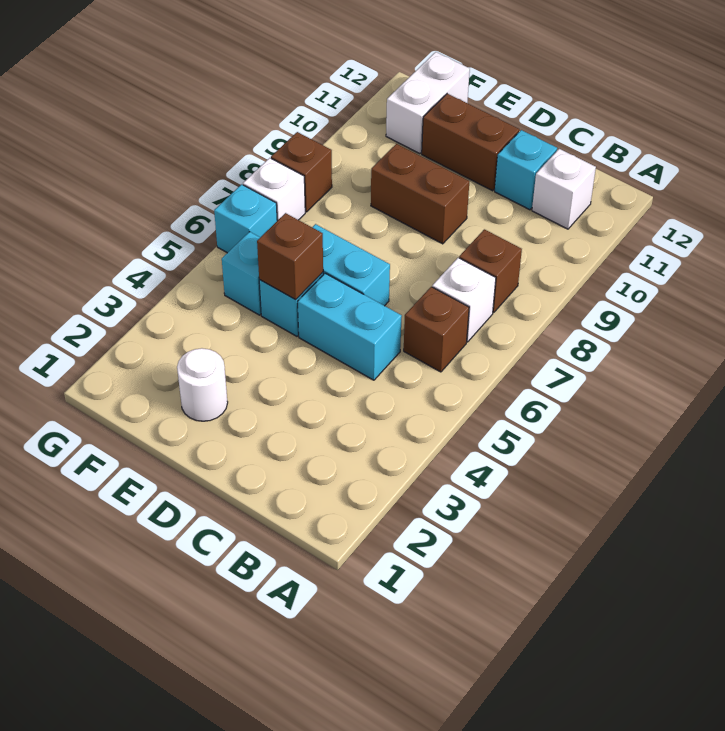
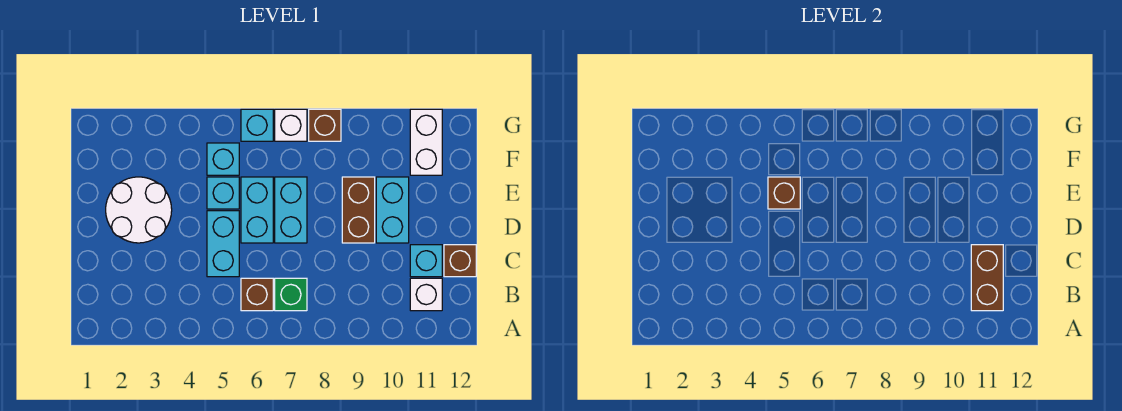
white brick B7 level 1 -> green brick B7 level 1
brown brick B8 level 1 -> brown brick C12 level 1
none -> cyan brick D7:E7 level 1
none -> cyan brick D10:E10 level 1
brown brick D11:E11 level 1 -> brown brick B11:C11 level 2
white round brick E2 level 1 -> white round brick D2:E3 level 1
white brick F11:F12 level 1 -> white brick F11:G11 level 1

